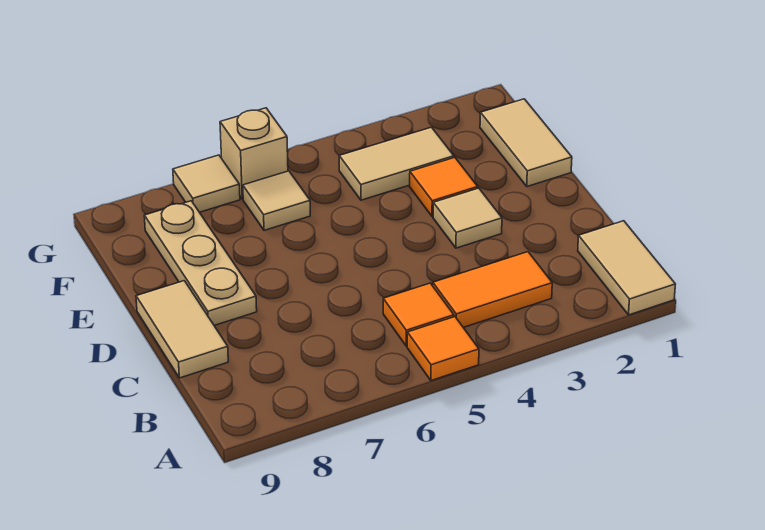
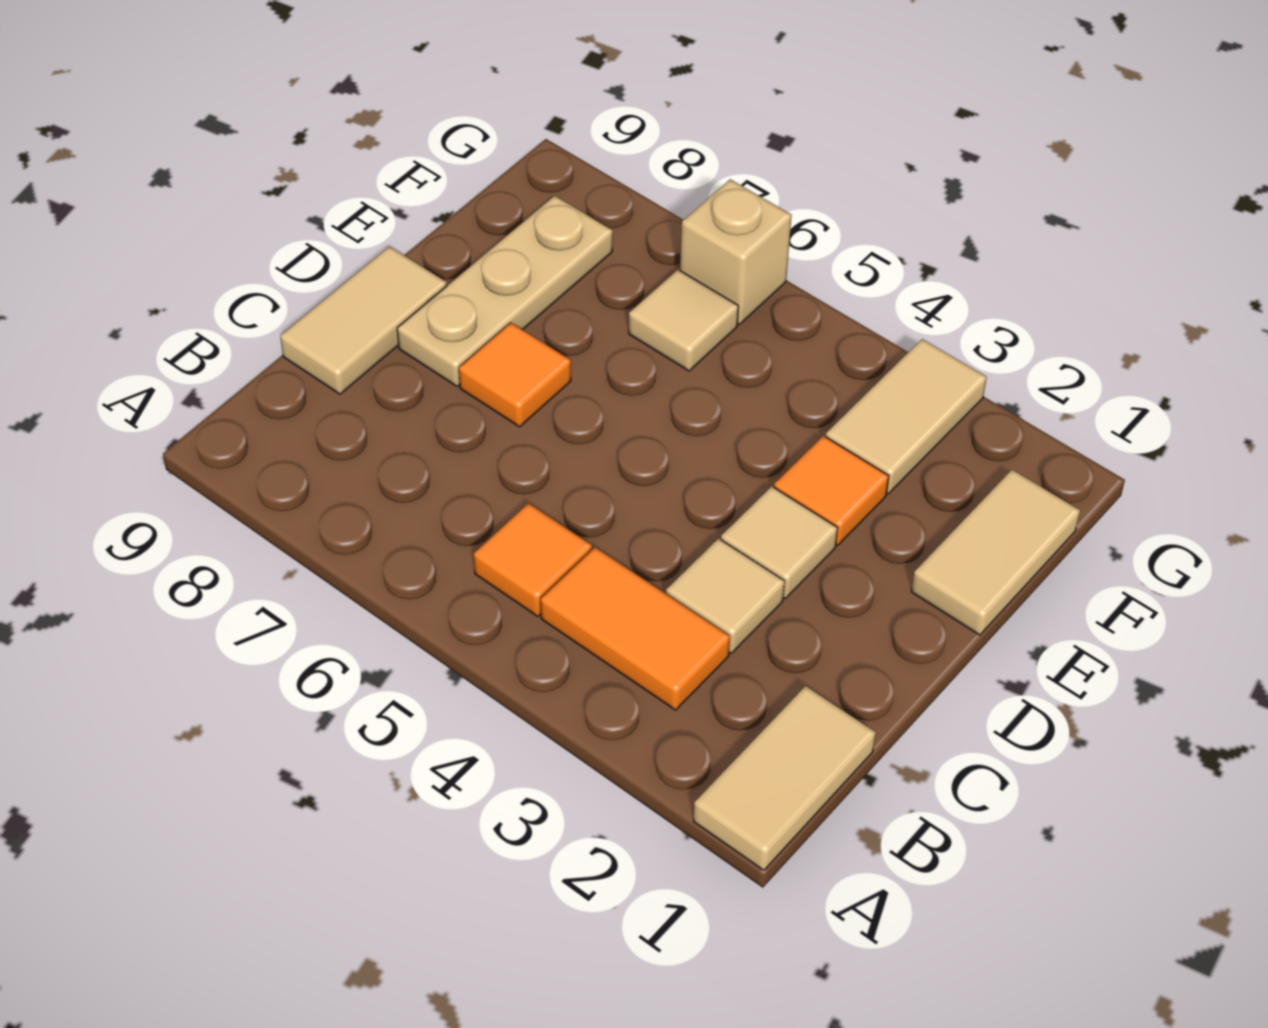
orange tile A5 level 1 -> orange tile D7 level 1
tan tile F3:F4 level 1 -> tan tile F3:G3 level 1
tan tile G7 level 1 -> tan tile C3 level 1

